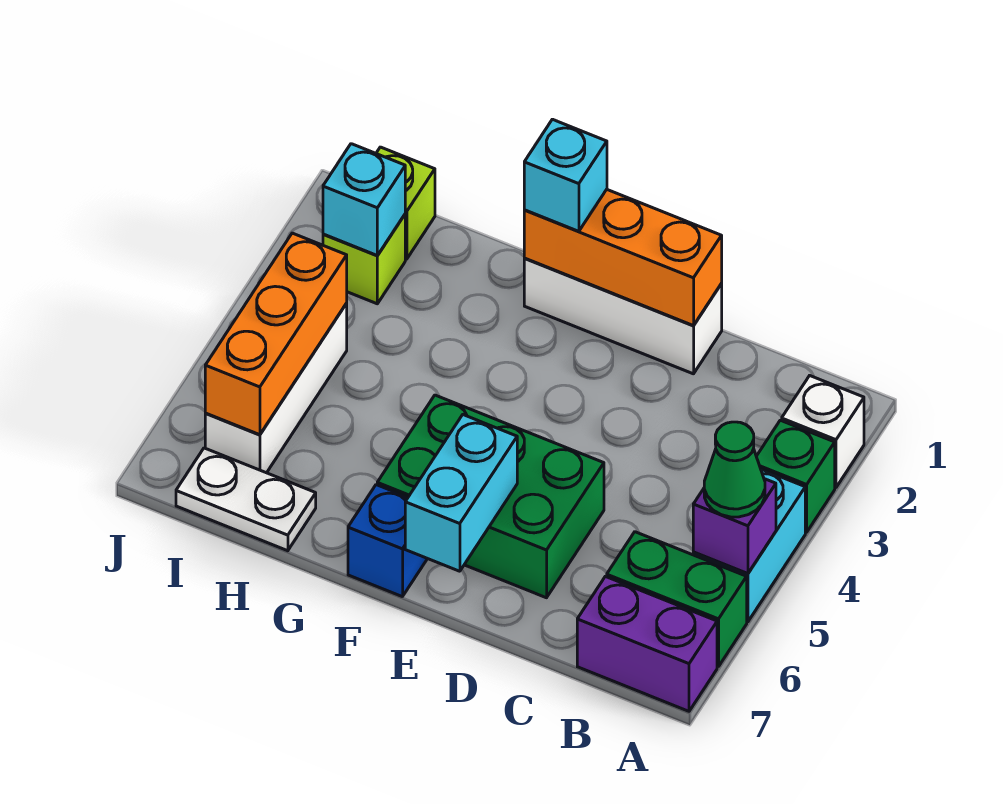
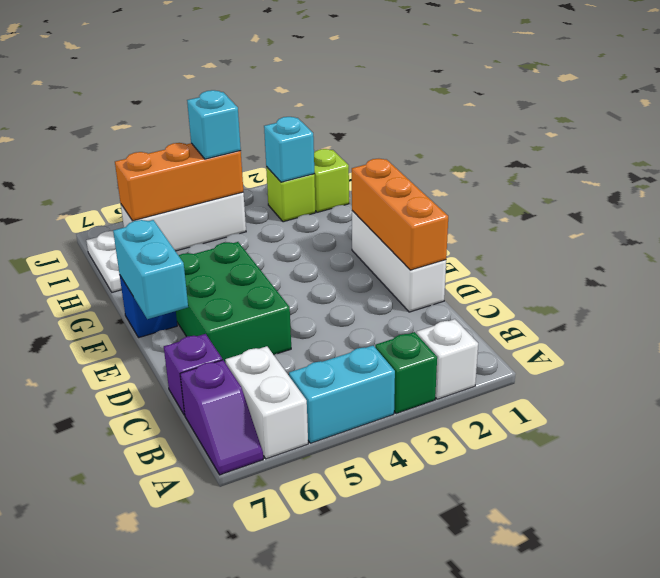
purple brick A5 level 2 -> purple brick C7 level 1
green cone A5 level 3 -> none
green brick A6:B6 level 1 -> white brick A6:B6 level 1
purple brick A7:B7 level 1 -> purple slope A7:B7 level 1 top B
cyan brick E6:E7 level 2 -> cyan brick E7:F7 level 2
cyan brick F1 level 3 -> cyan brick I4 level 3

